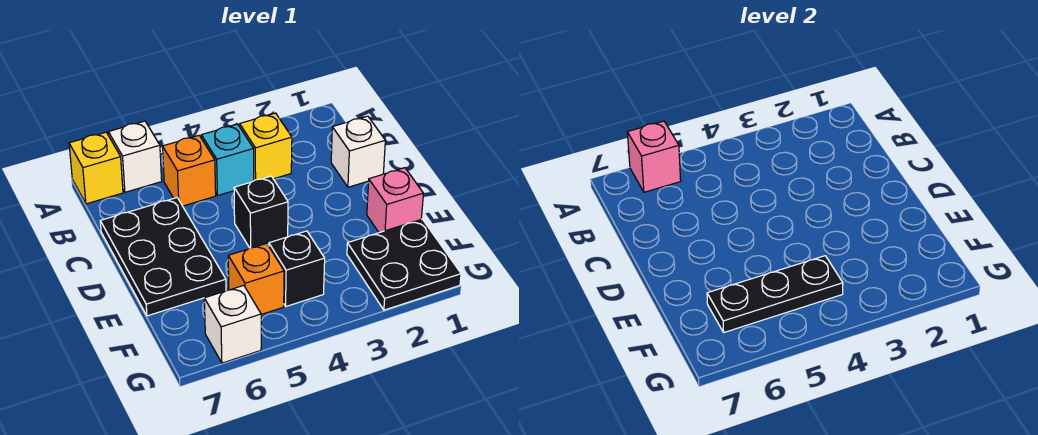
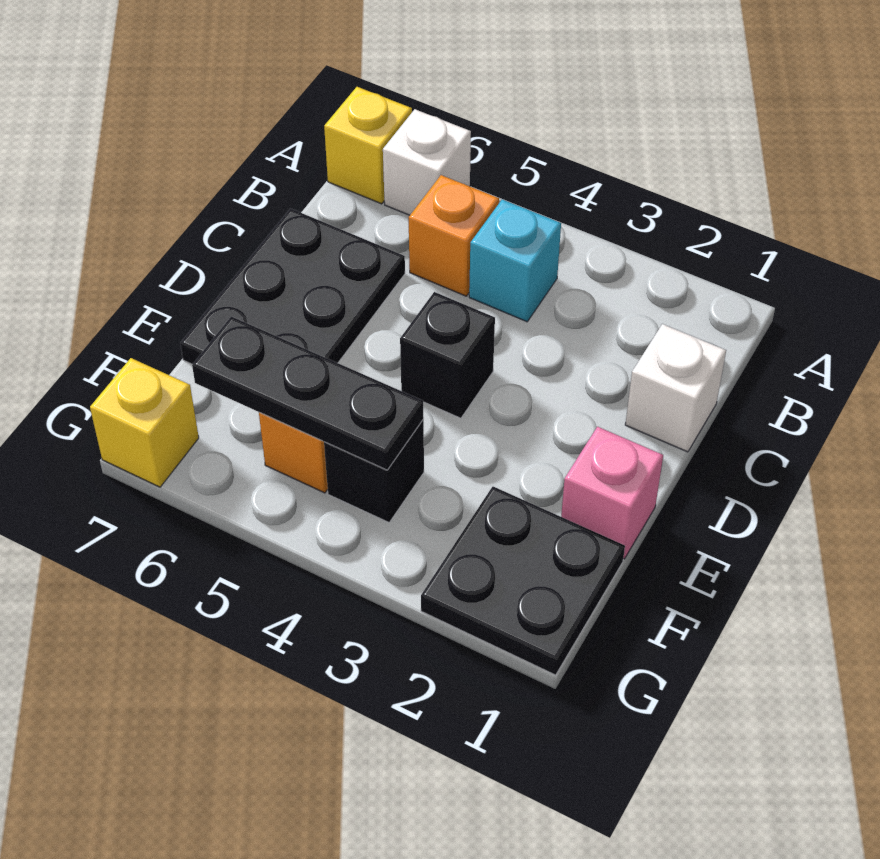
pink brick A6 level 2 -> none
yellow brick B3 level 1 -> yellow brick G7 level 1
white brick G6 level 1 -> none

